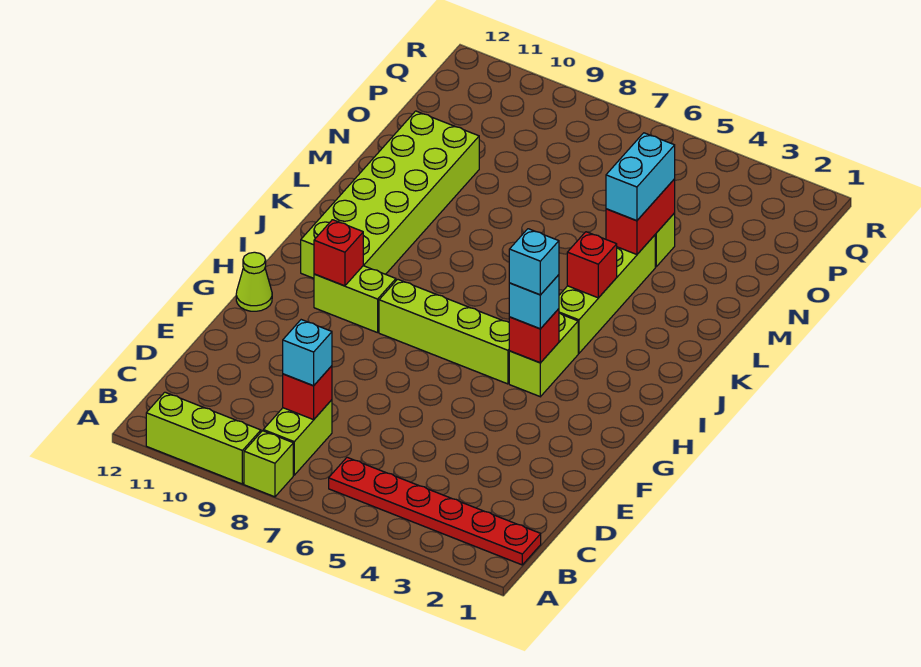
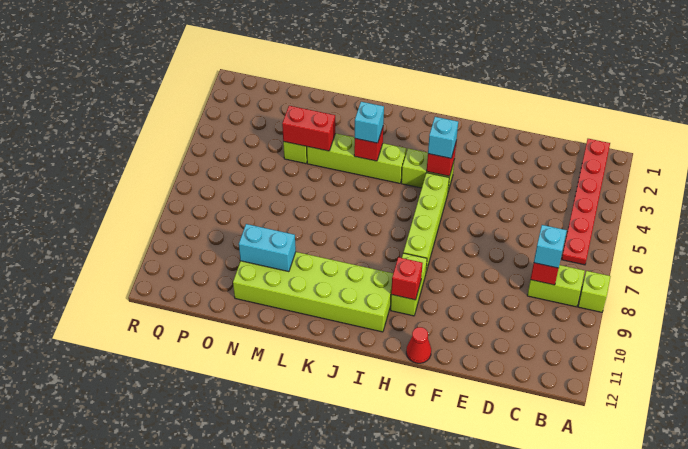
lime brick A9:A11 level 1 -> none
lime cone G12 level 1 -> red cone G12 level 1
cyan brick H4 level 4 -> cyan brick K4 level 3
cyan brick M4:N4 level 3 -> cyan brick M10:N10 level 2

